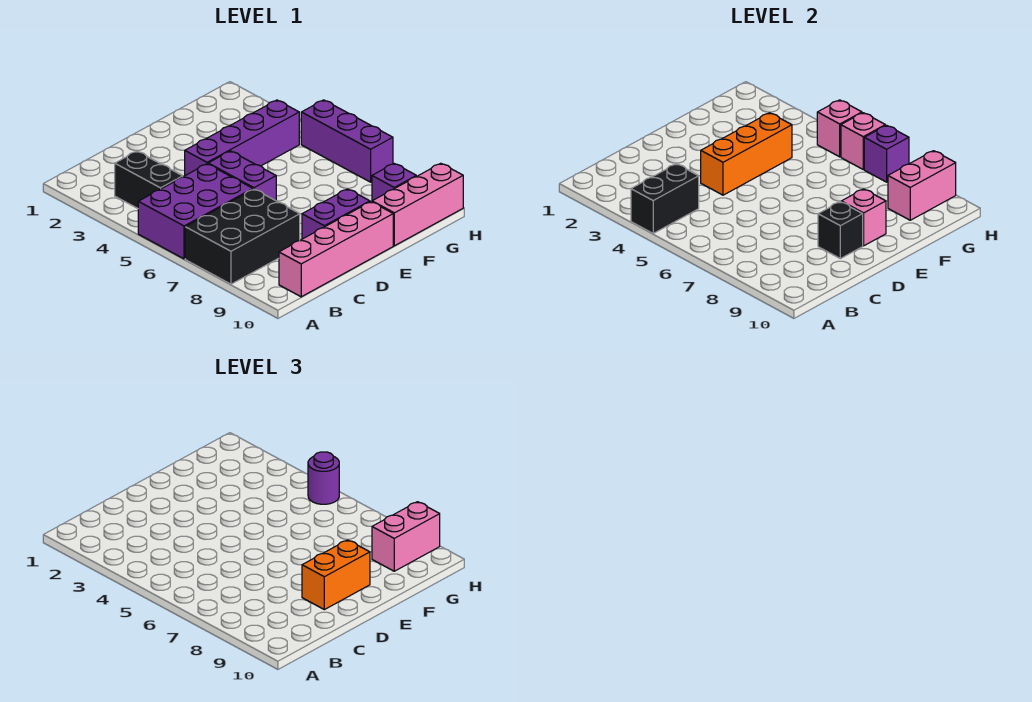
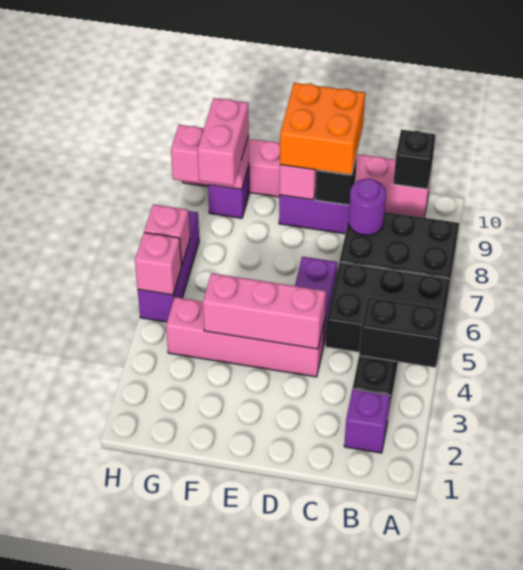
purple brick A5:C6 level 1 -> black brick A5:C6 level 1
none -> black brick B10 level 2
purple brick D4:G4 level 1 -> pink brick D4:G4 level 1
orange brick D4:F4 level 2 -> pink brick D4:F4 level 2
orange brick D9:E9 level 3 -> orange brick D9:E10 level 3
pink brick G9:H9 level 3 -> pink brick G8:G9 level 3
purple round brick H5 level 3 -> purple round brick C8 level 2
purple brick H7 level 2 -> purple brick B2 level 1

